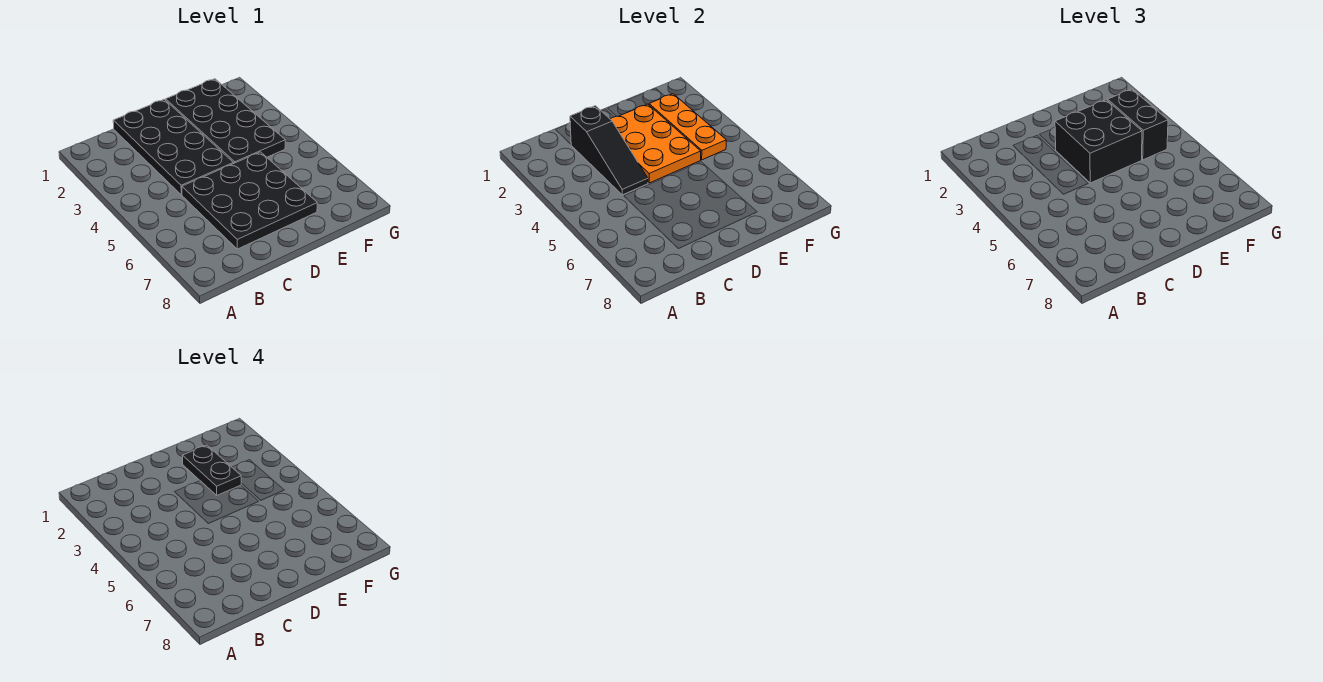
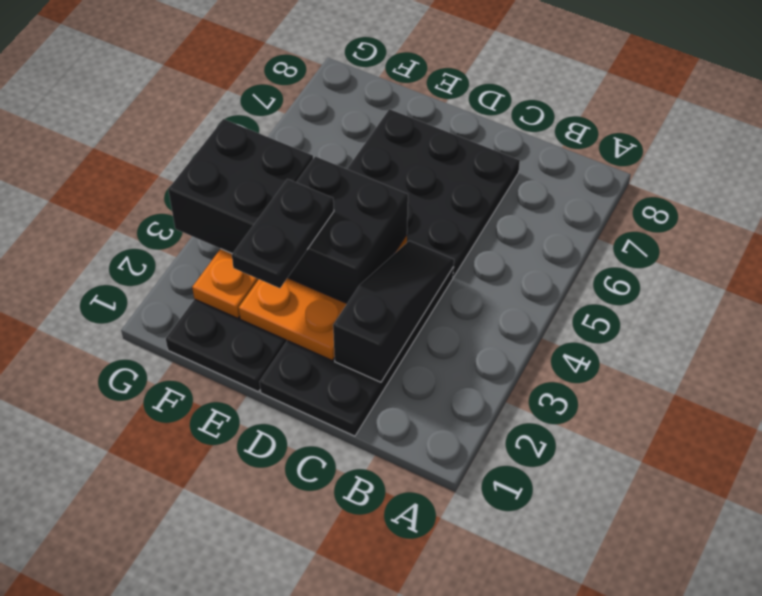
black brick F3:F4 level 3 -> black brick F3:G4 level 3

